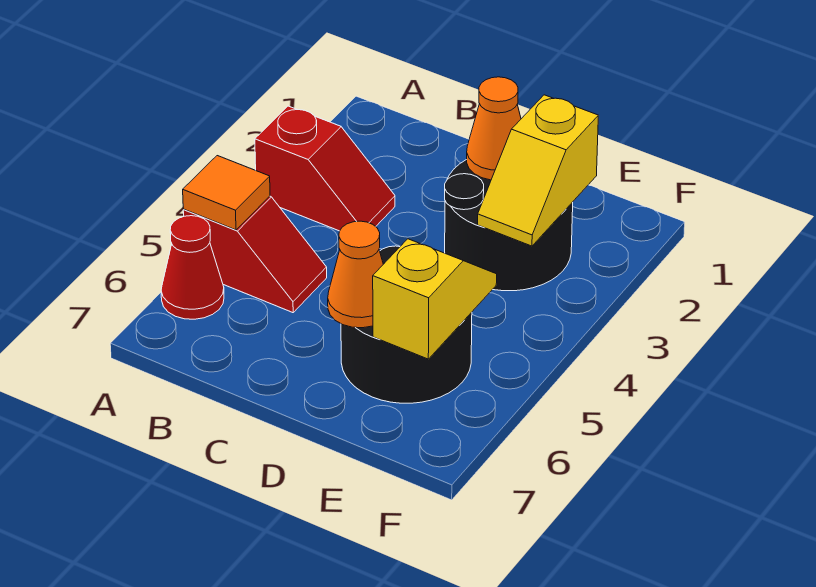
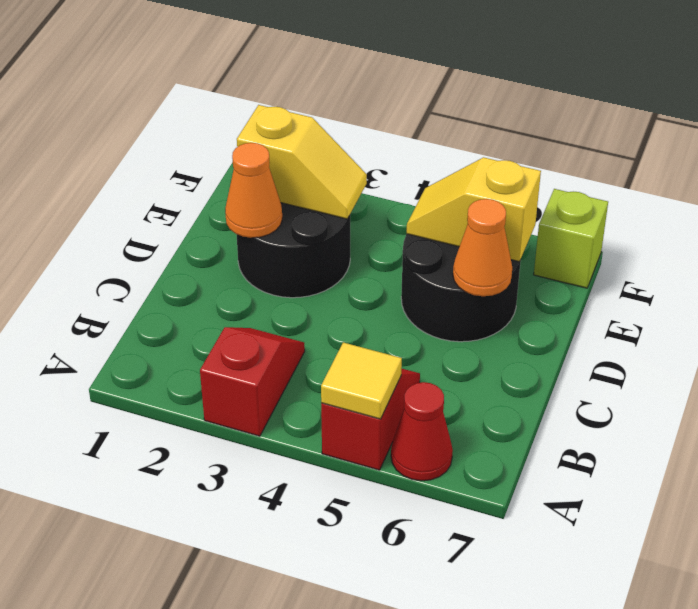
orange tile A5 level 2 -> yellow tile A5 level 2
none -> lime brick F7 level 1

